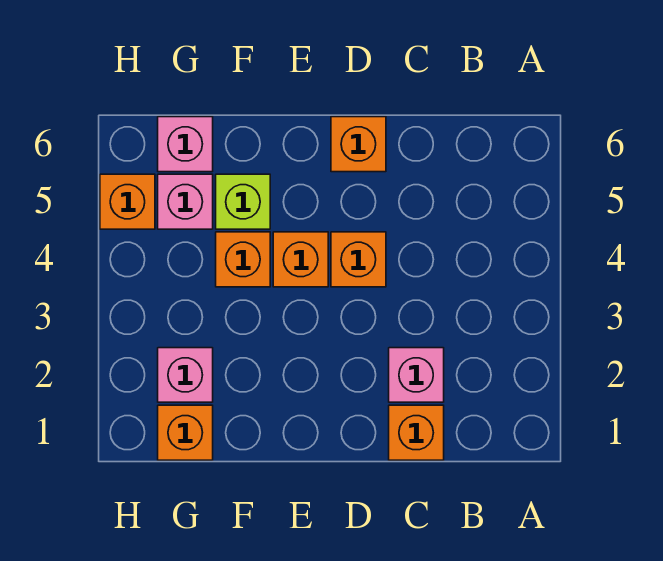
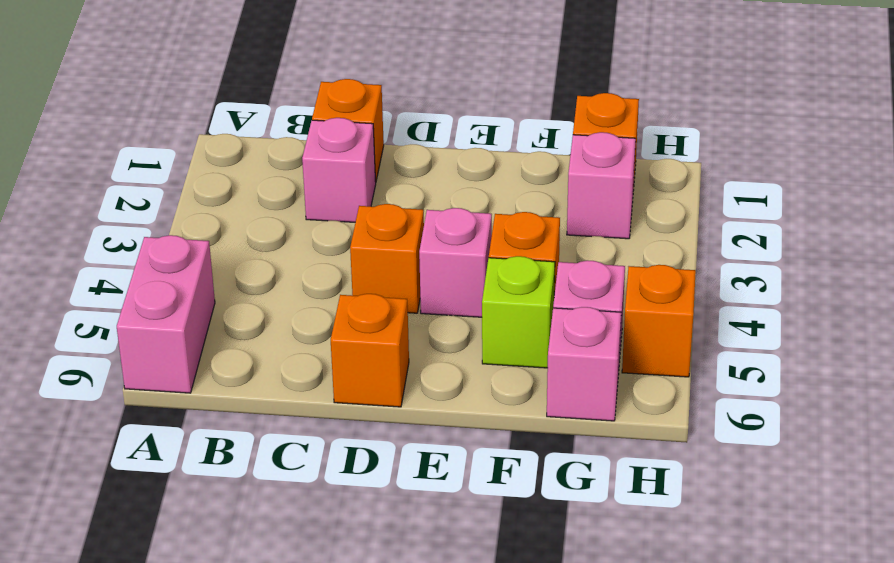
none -> pink brick A5:A6 level 1
orange brick E4 level 1 -> pink brick E4 level 1

